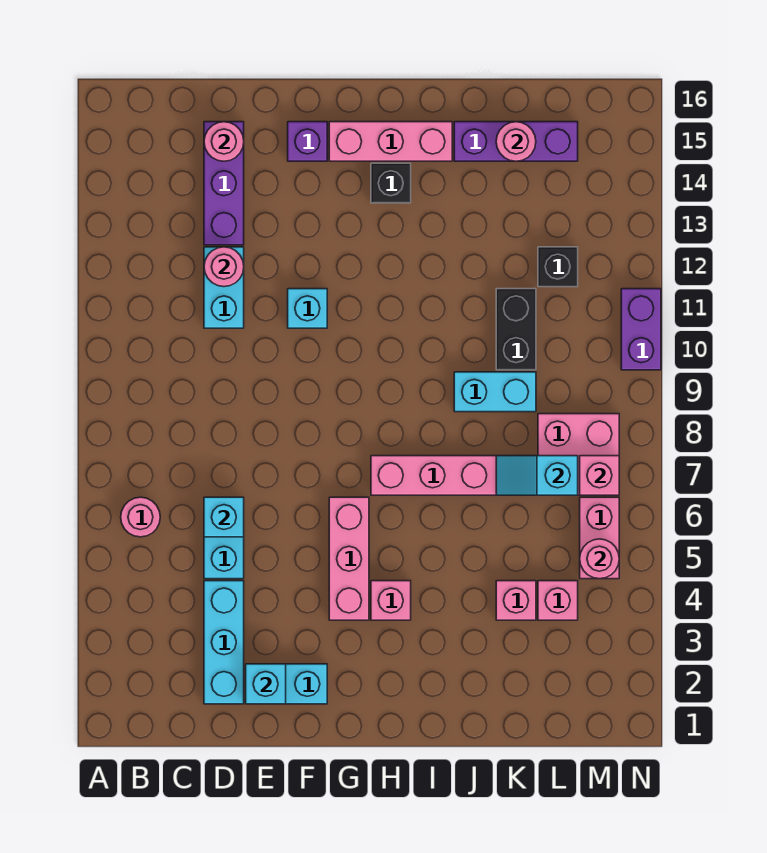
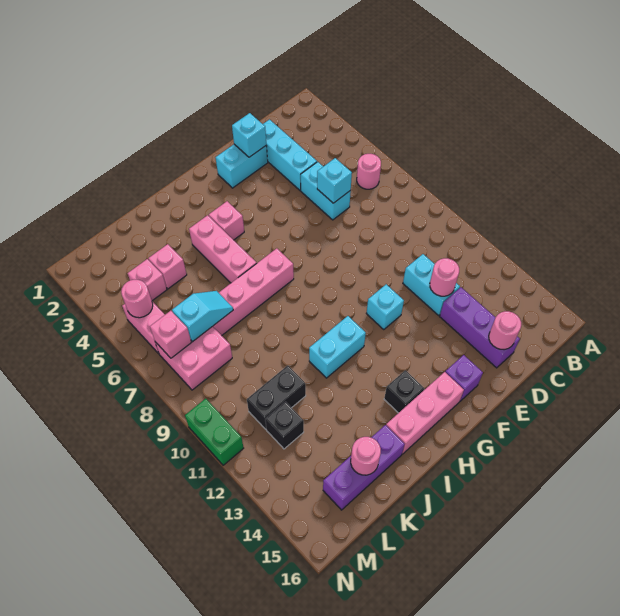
pink brick G4:G6 level 1 -> pink brick I4:I6 level 1
cyan brick J9:K9 level 1 -> cyan brick H11:I11 level 1
black brick K10:K11 level 1 -> black brick K11:L11 level 1
purple brick N10:N11 level 1 -> green brick N10:N11 level 1

